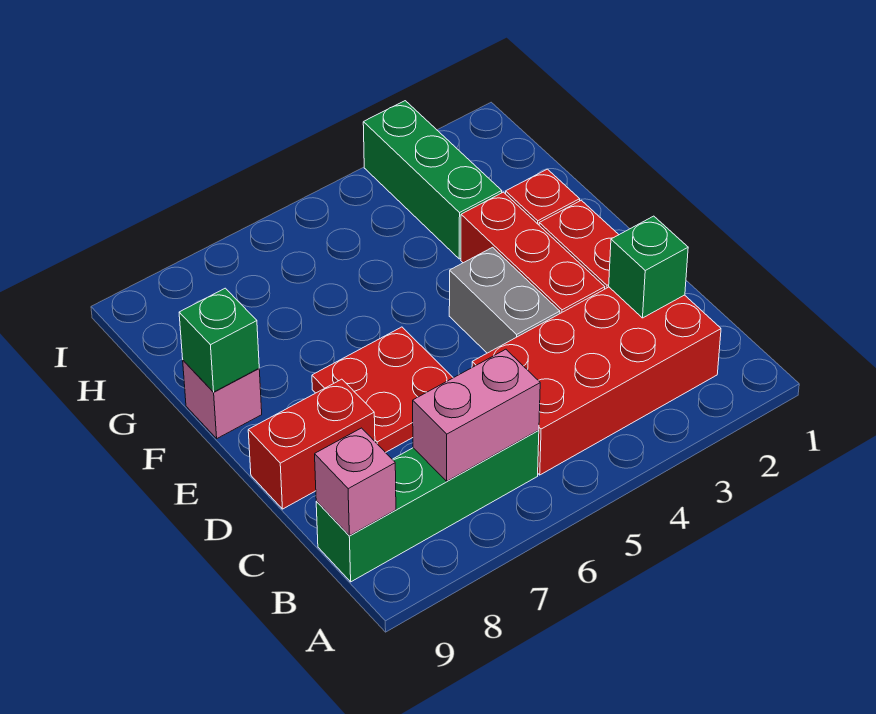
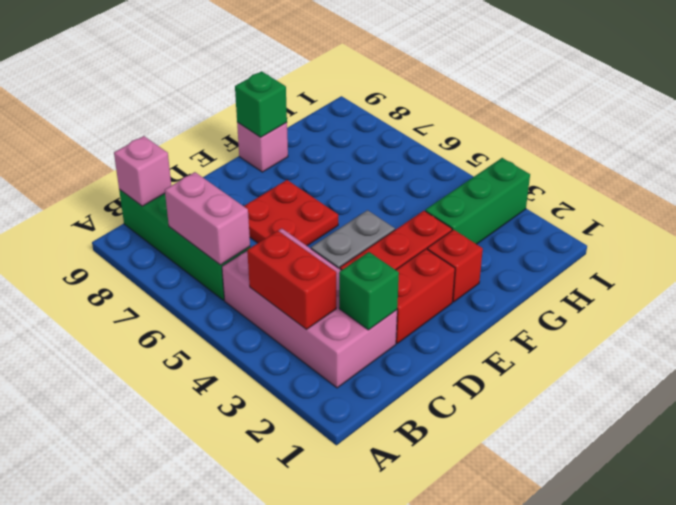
red brick B2:C5 level 1 -> pink brick B2:C5 level 1
red brick D8:D9 level 1 -> red brick B3:B4 level 2

